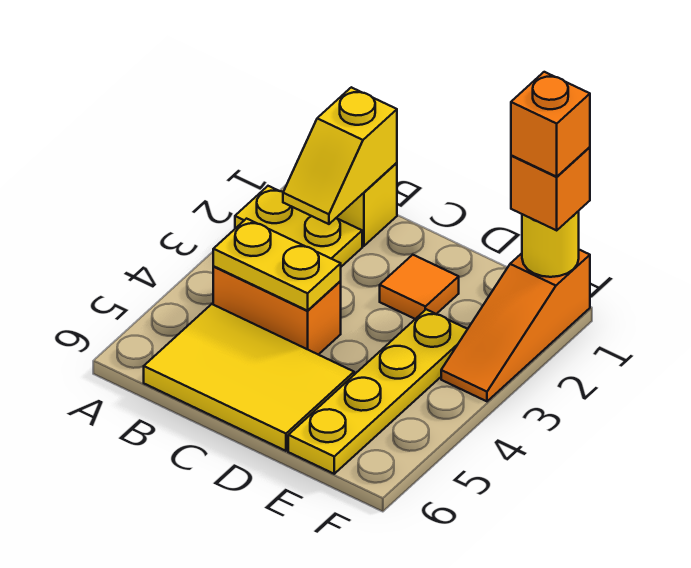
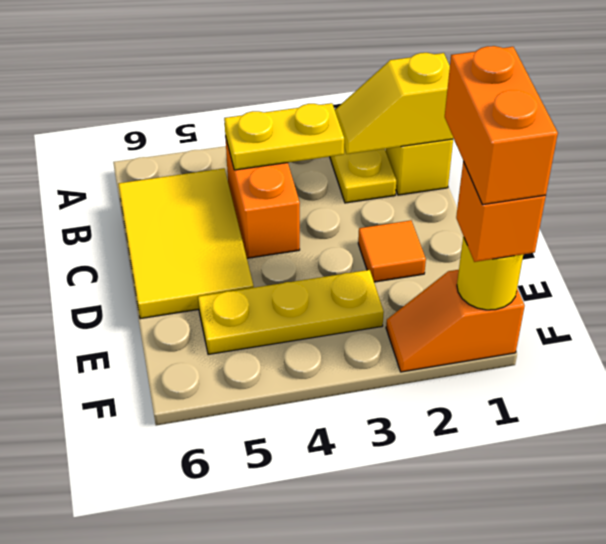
yellow plate B4:C4 level 2 -> yellow plate B3:B4 level 2
yellow plate E3:E6 level 1 -> yellow plate E3:E5 level 1
orange slope F1:F3 level 1 top 1 -> orange slope F1:F2 level 1 top 1
orange brick F1 level 4 -> orange brick E1:F1 level 4

